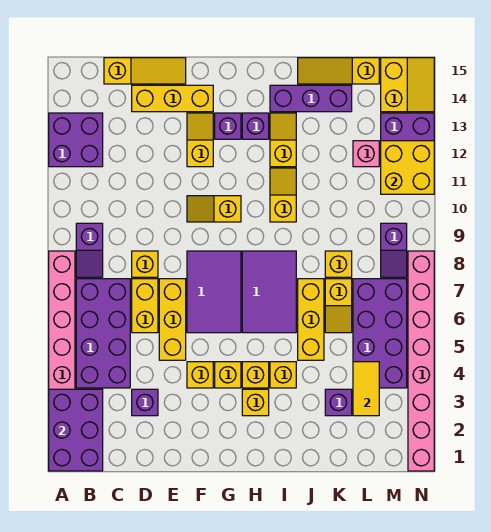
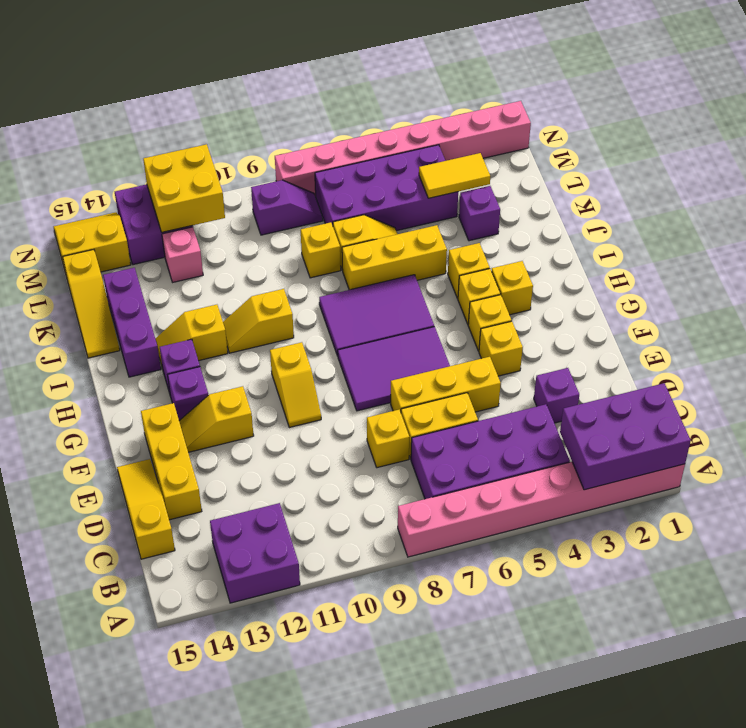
purple slope B8:B9 level 1 top 9 -> none

